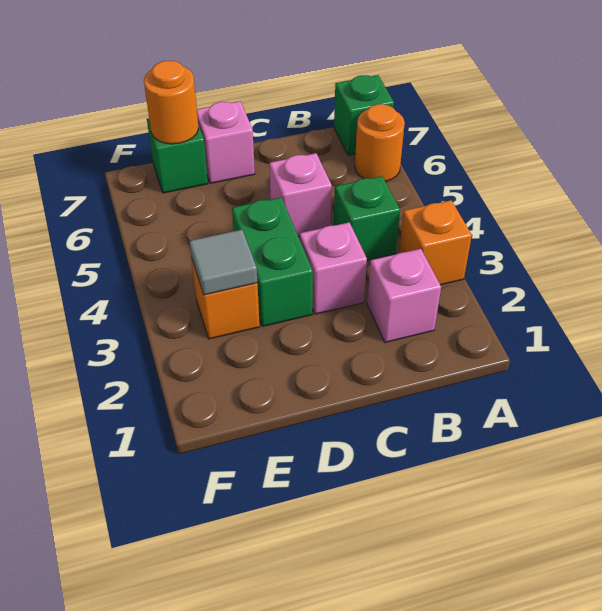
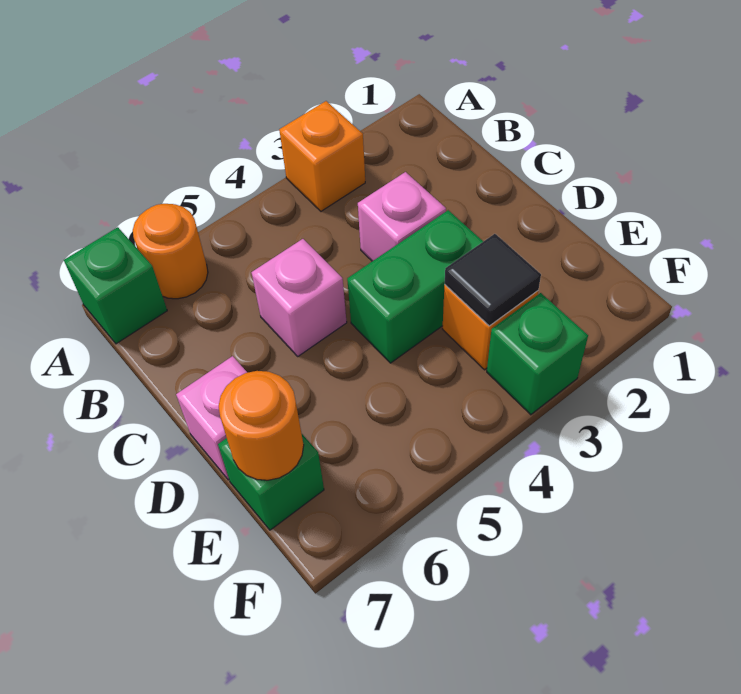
pink brick B2 level 1 -> none
green brick B4 level 1 -> green brick F3 level 1
grey tile E3 level 2 -> black tile E3 level 2

